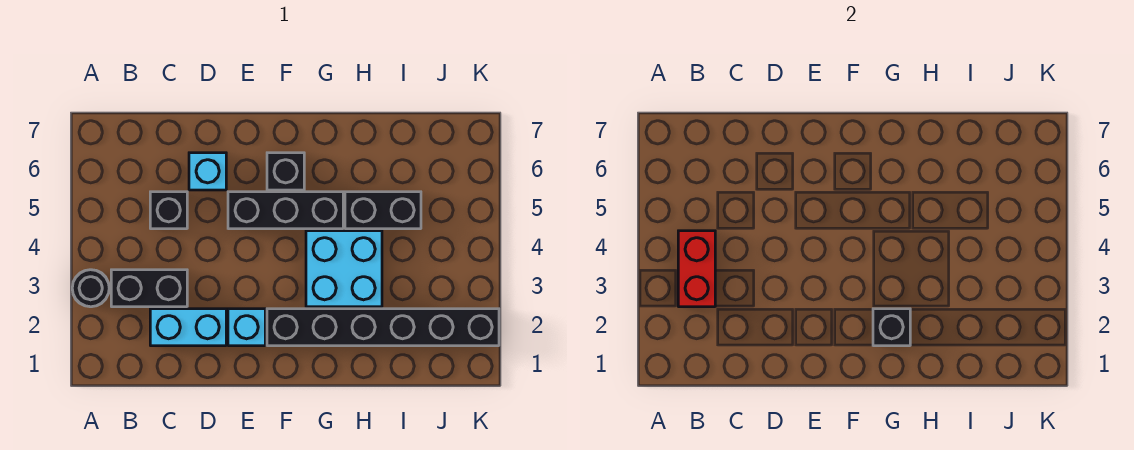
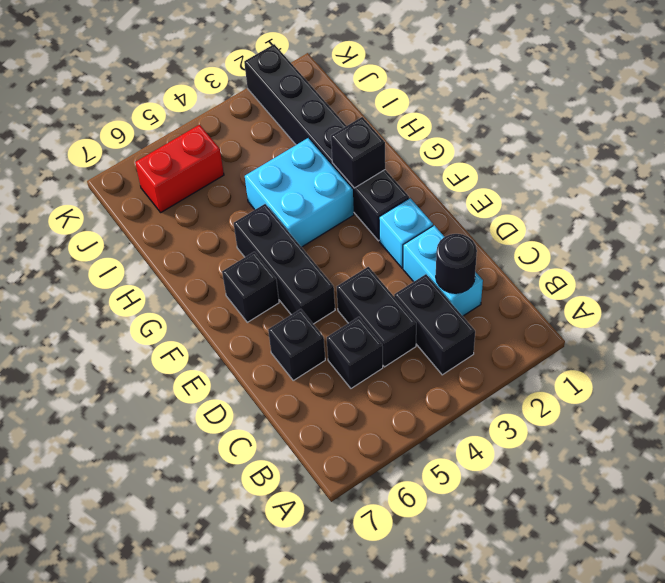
black round brick A3 level 1 -> black round brick C2 level 2
red brick B3:B4 level 2 -> red brick J5:J6 level 1
cyan brick D6 level 1 -> black brick D6 level 1
black brick H5:I5 level 1 -> black brick C4:D4 level 1

